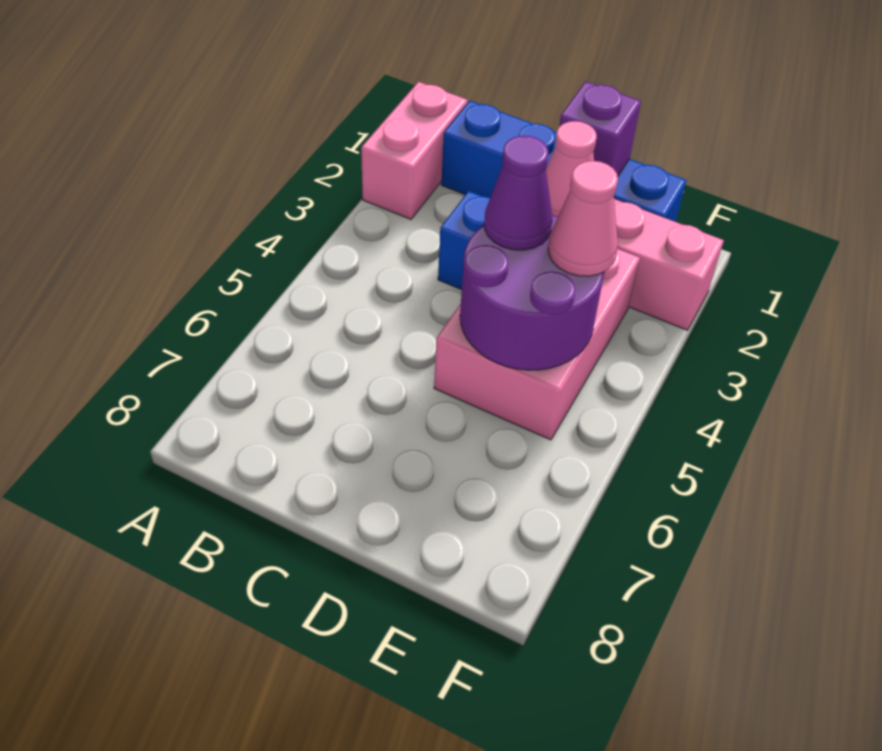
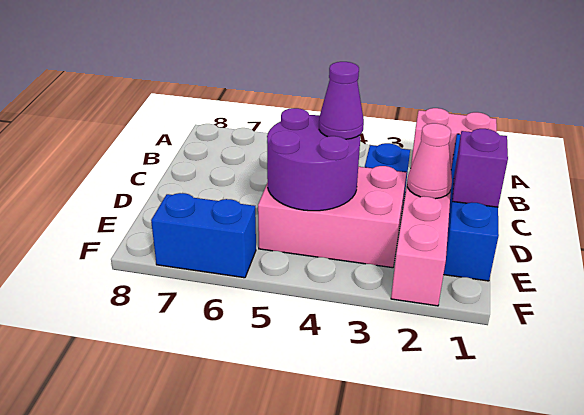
pink cone E4 level 3 -> none
none -> blue brick F6:F7 level 1

